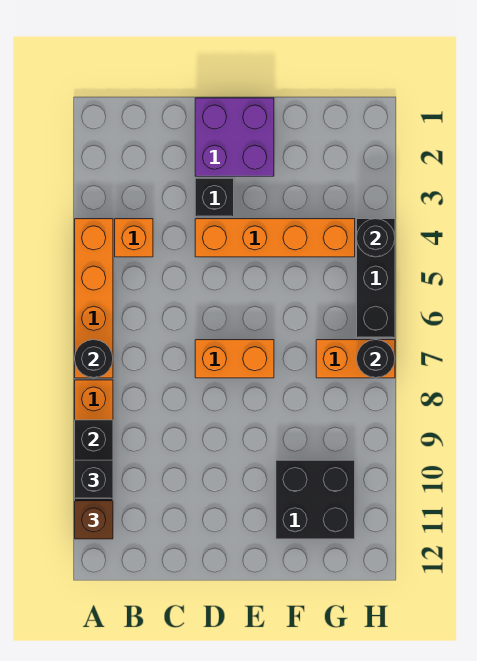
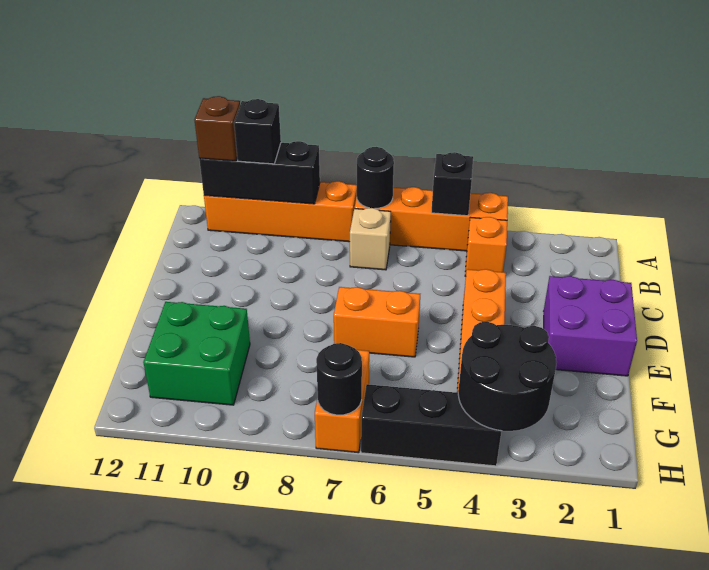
none -> tan brick B7 level 1
black brick D3 level 1 -> black brick A5 level 2
orange brick D7:E7 level 1 -> orange brick E6:E7 level 1
black brick F10:G11 level 1 -> green brick F10:G11 level 1
black round brick H4 level 2 -> black round brick G3:H4 level 2

